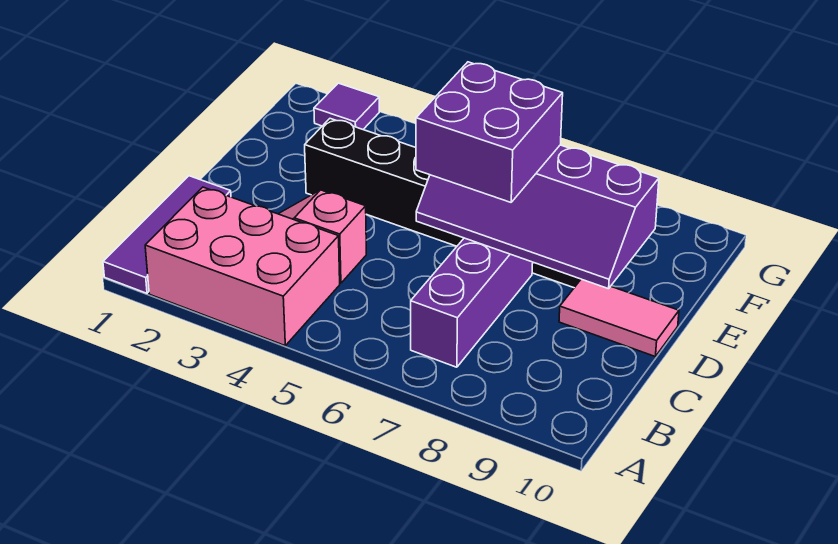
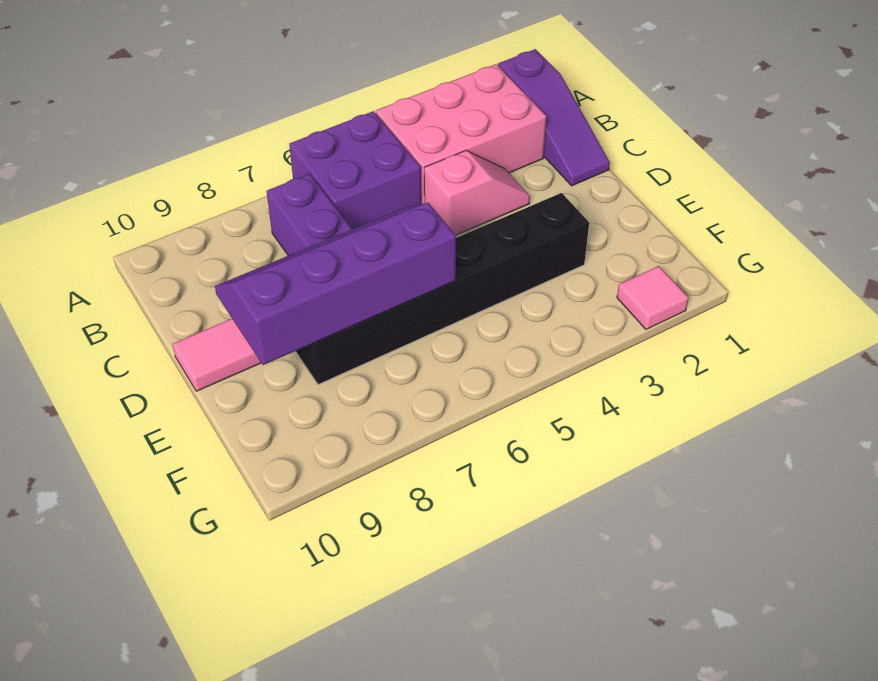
purple tile A1:C1 level 1 -> purple slope A1:C1 level 1 top A
purple brick D6:E7 level 3 -> purple brick A5:B6 level 1
purple tile G2 level 1 -> pink tile G2 level 1

